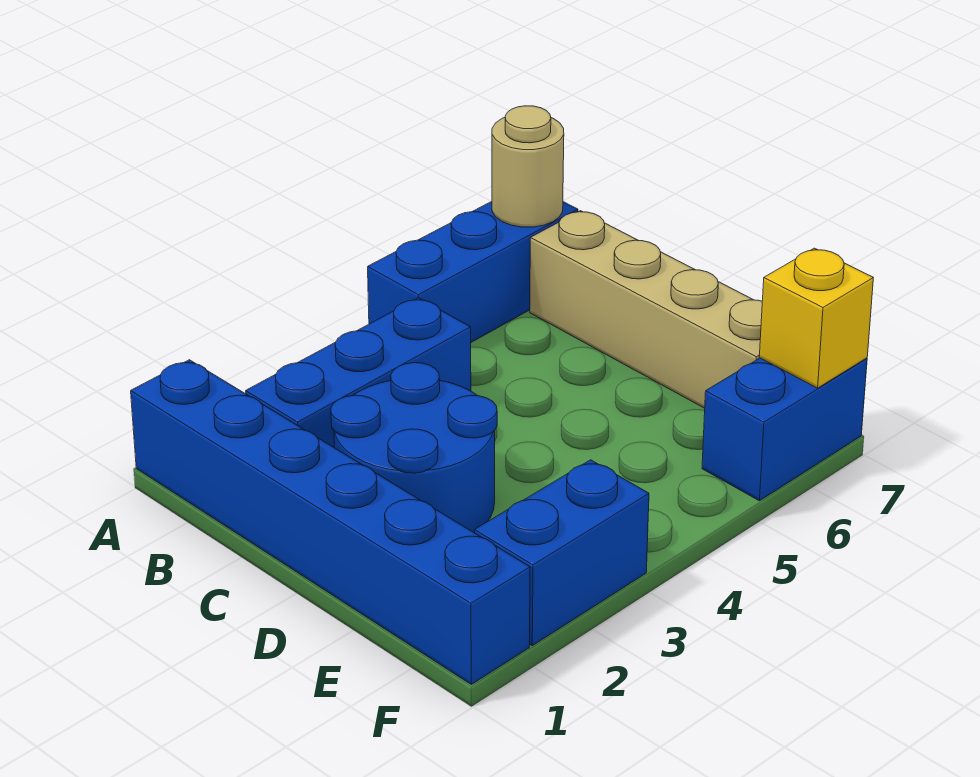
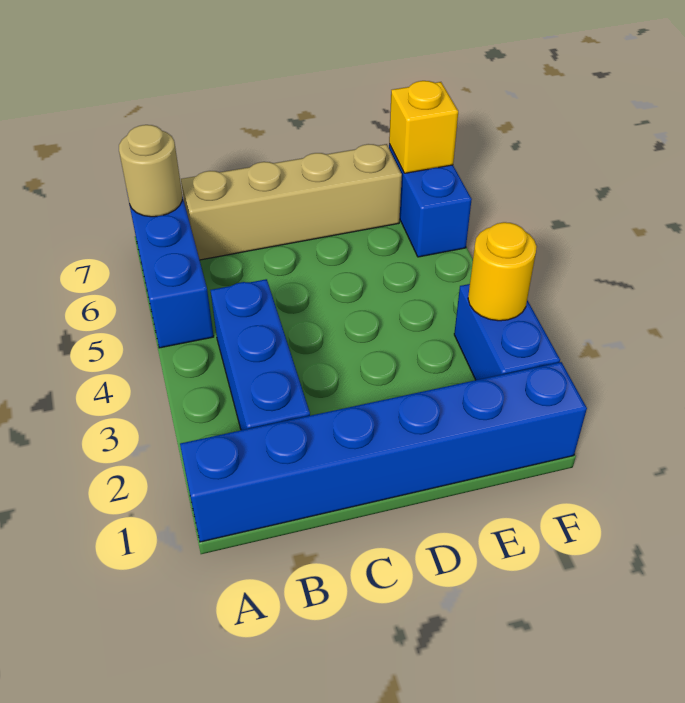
blue round brick C2:D3 level 1 -> none
none -> yellow round brick F3 level 2

